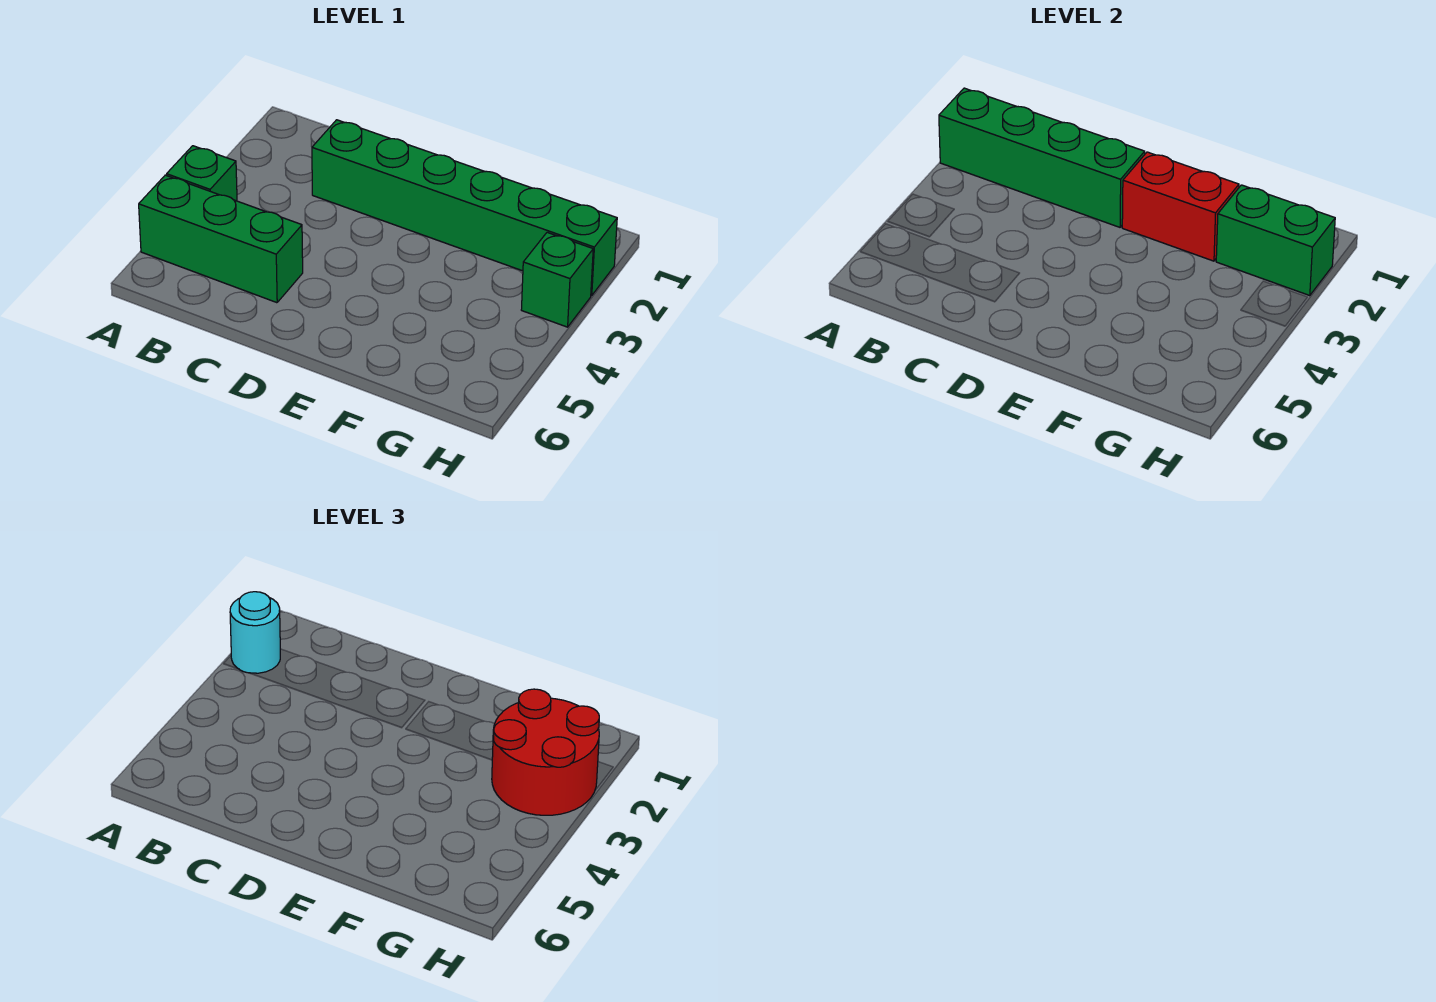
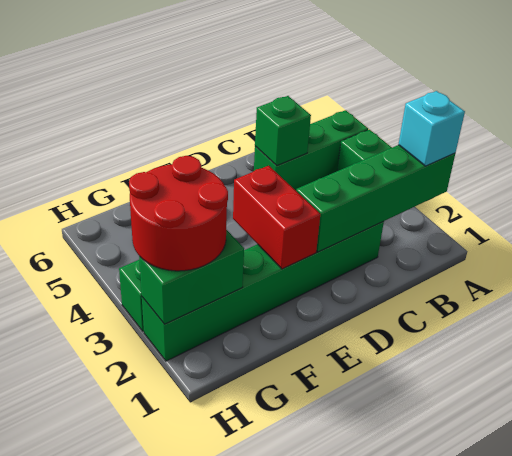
cyan round brick A2 level 3 -> cyan brick A2 level 3
none -> green brick C5 level 2
red brick E2:F2 level 2 -> red brick E2:E3 level 2

